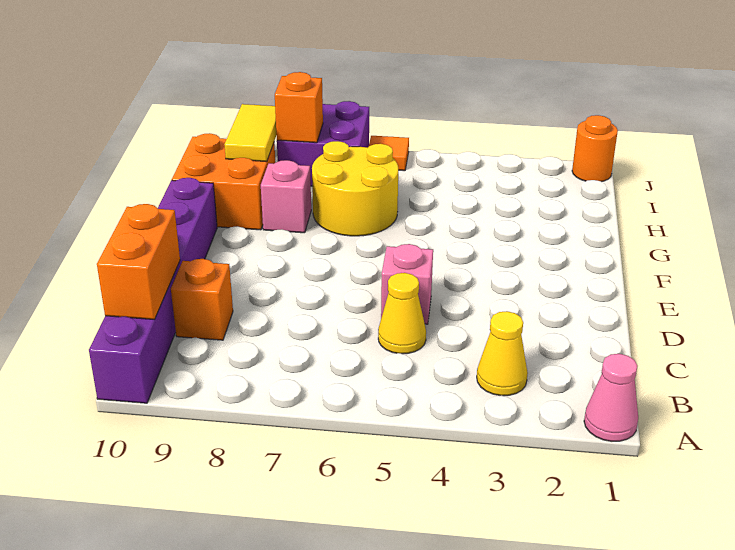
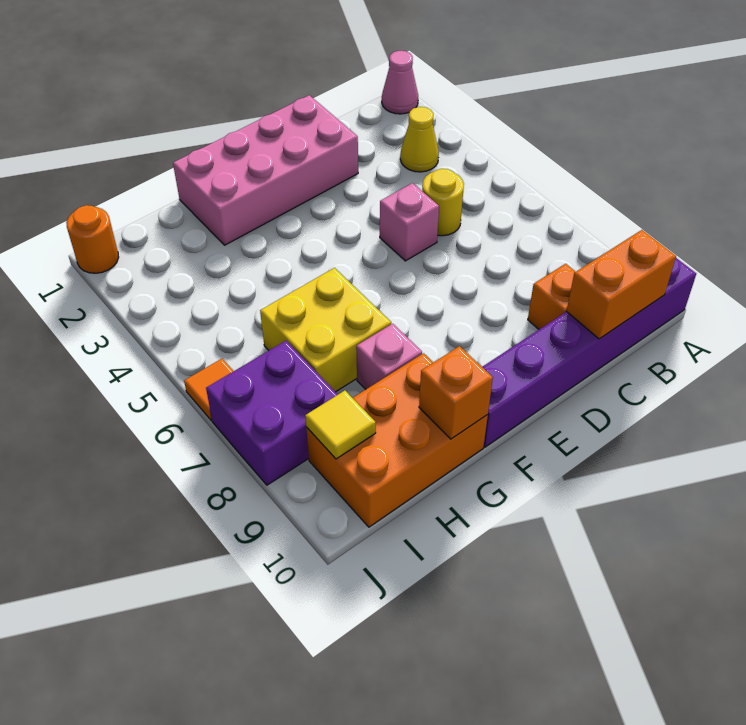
yellow cone C5 level 1 -> yellow round brick C5 level 1
none -> pink brick D1:G2 level 1
yellow round brick G6:H7 level 1 -> yellow brick G6:H7 level 1
orange brick G9:H10 level 1 -> orange brick G9:I10 level 1
yellow tile H9:I9 level 2 -> yellow tile I9 level 2
orange brick I8 level 2 -> orange brick G10 level 2

